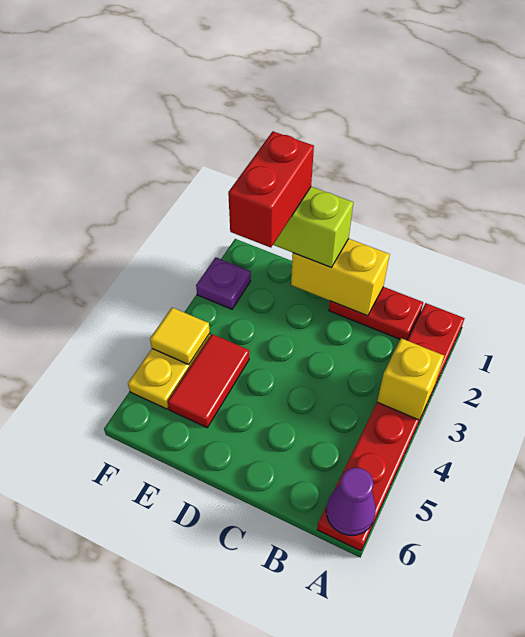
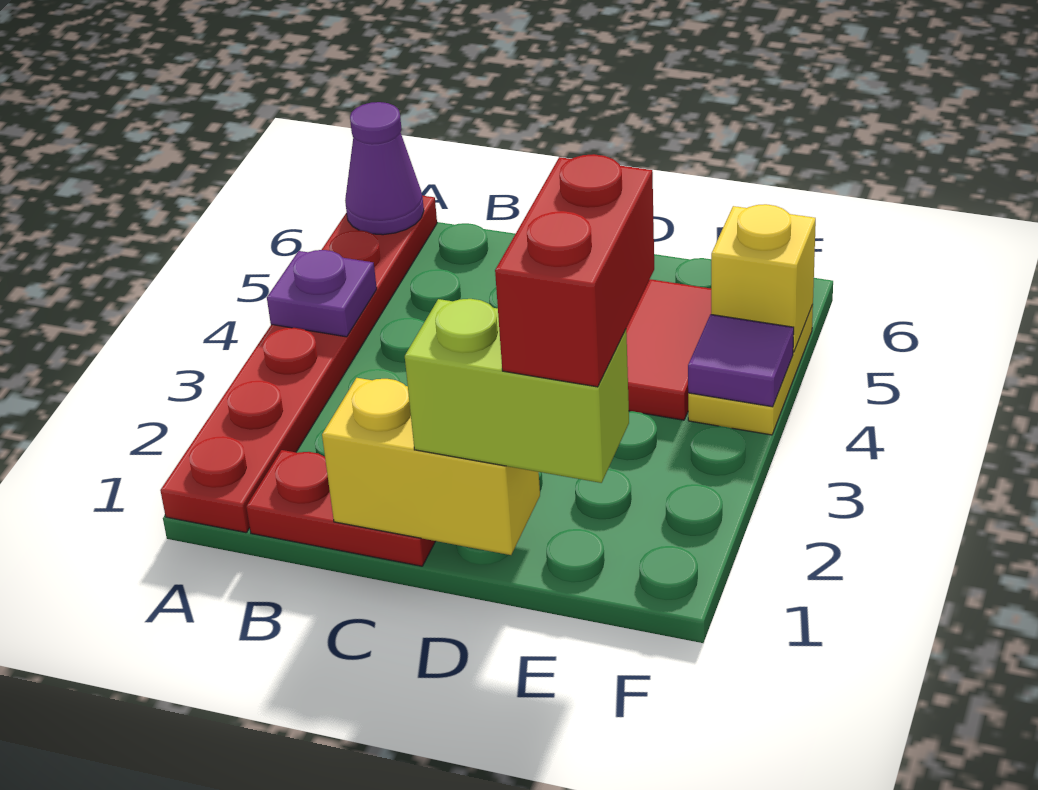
yellow brick A3 level 2 -> yellow brick F5 level 2
purple plate F2 level 1 -> purple plate A4 level 2
yellow tile F4 level 2 -> purple tile F4 level 2

